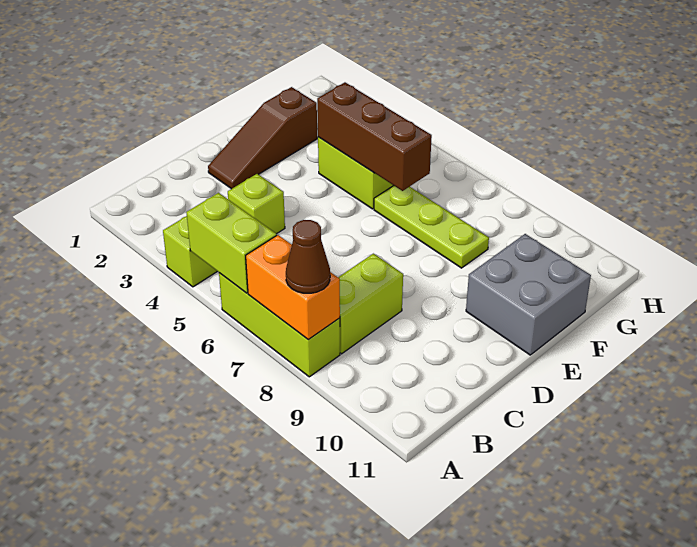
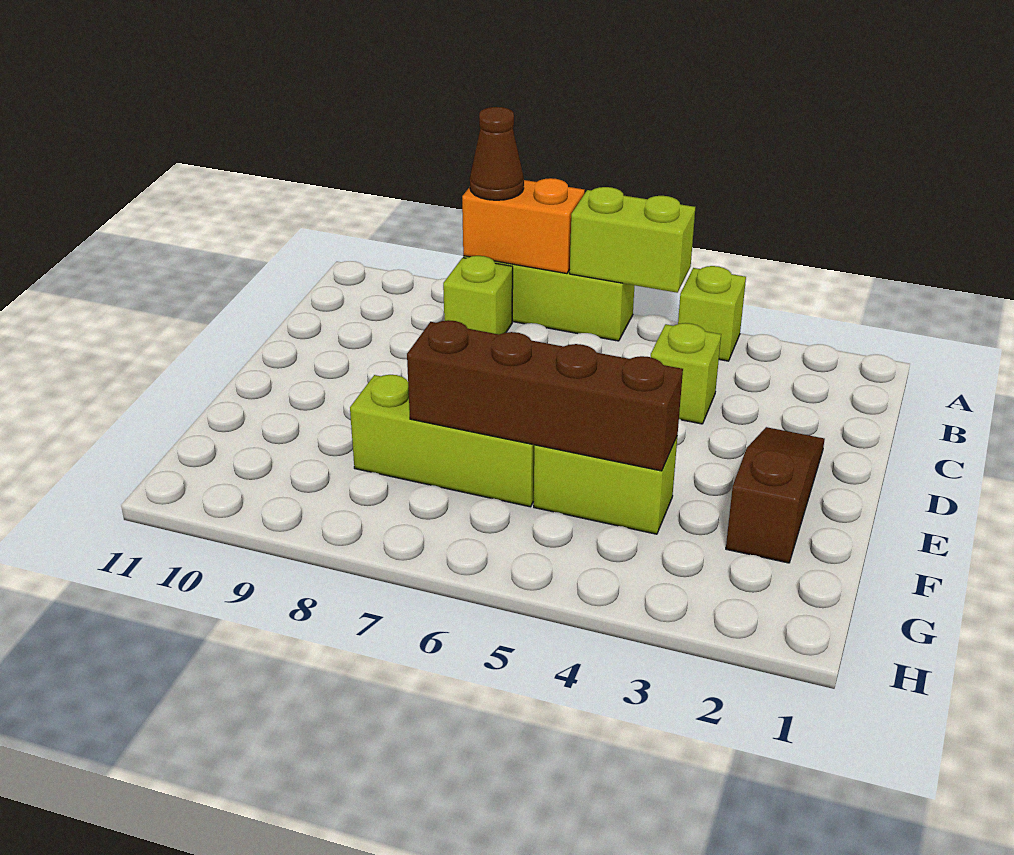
lime brick B8:C8 level 1 -> lime brick B8 level 1
grey brick E10:F11 level 1 -> none
brown brick F4:F6 level 2 -> brown brick F4:F7 level 2
lime plate F6:F8 level 1 -> lime brick F6:F8 level 1

